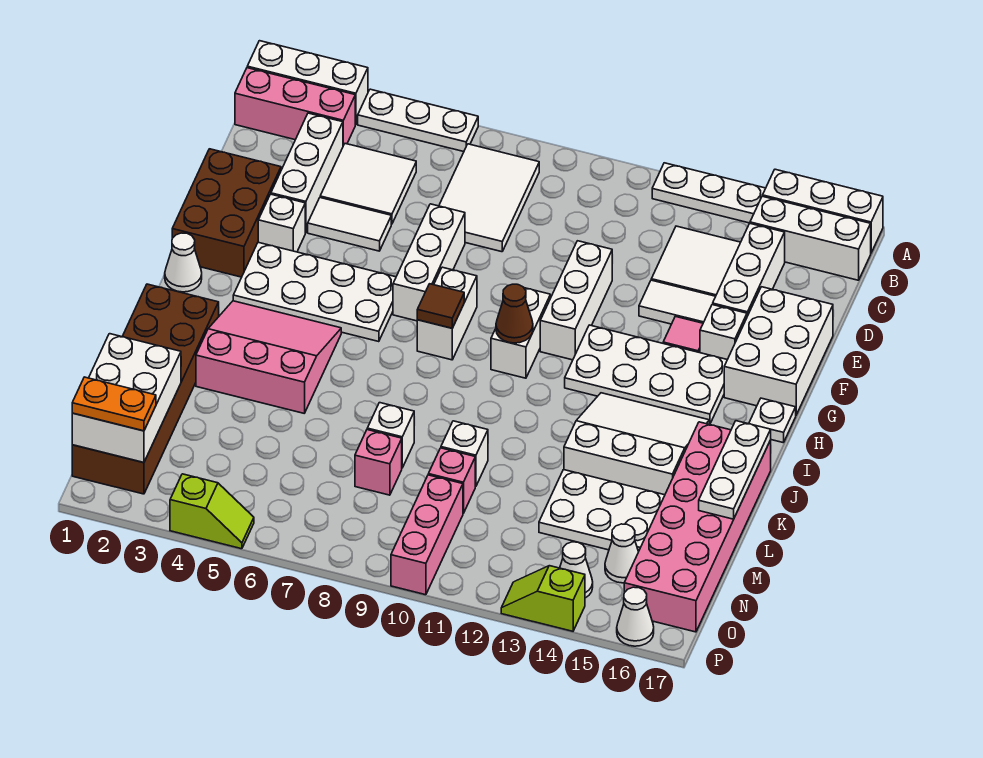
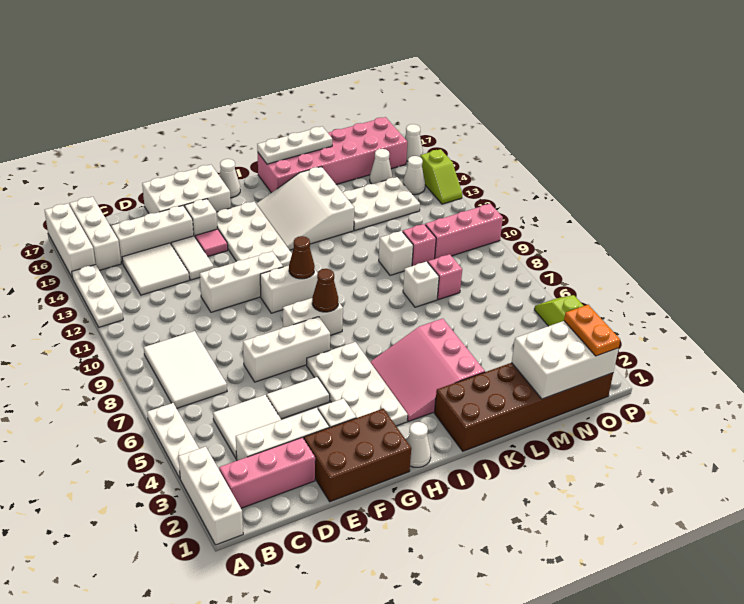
pink brick B1:B3 level 1 -> pink brick B2:D2 level 1
white tile B7:D8 level 1 -> white tile B7:C9 level 1
white tile E4:E5 level 1 -> white tile E5:F5 level 1
brown tile H8 level 2 -> brown cone H8 level 2
white plate H17 level 1 -> white cone H17 level 1
white plate L13:M15 level 1 -> white plate L13:N14 level 1

